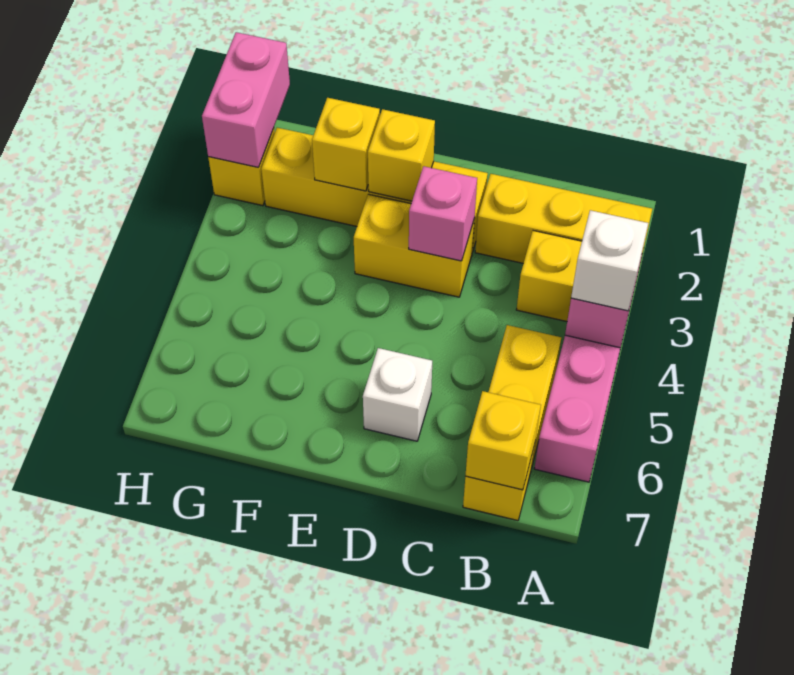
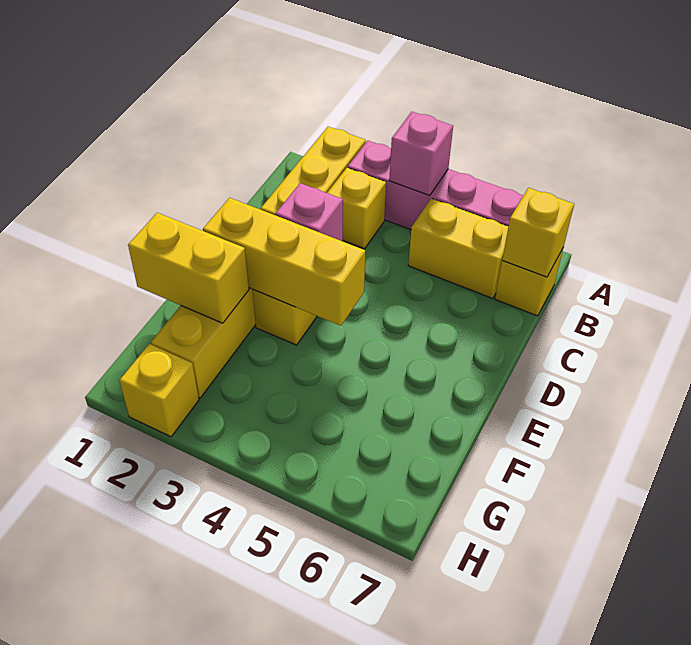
white brick A4 level 3 -> none
white brick D6 level 1 -> none
yellow brick E2 level 2 -> yellow brick E2:E4 level 2
yellow brick F2 level 2 -> yellow brick F1:F2 level 2
pink brick H1:H2 level 2 -> none

